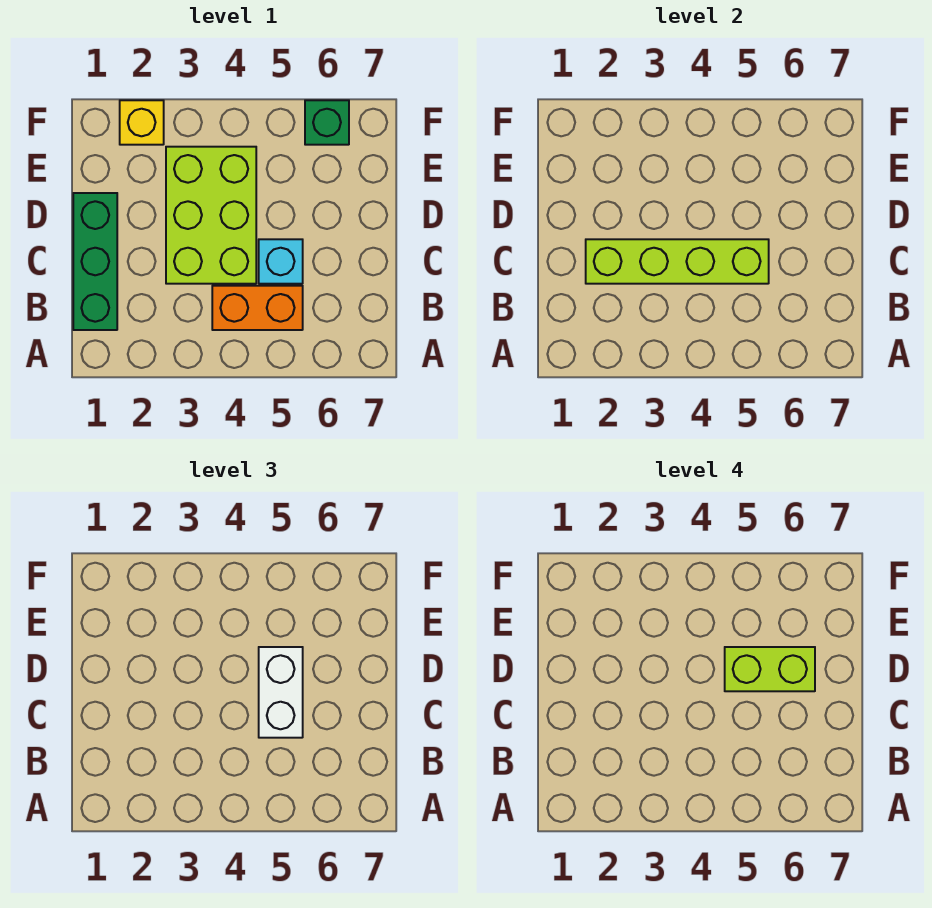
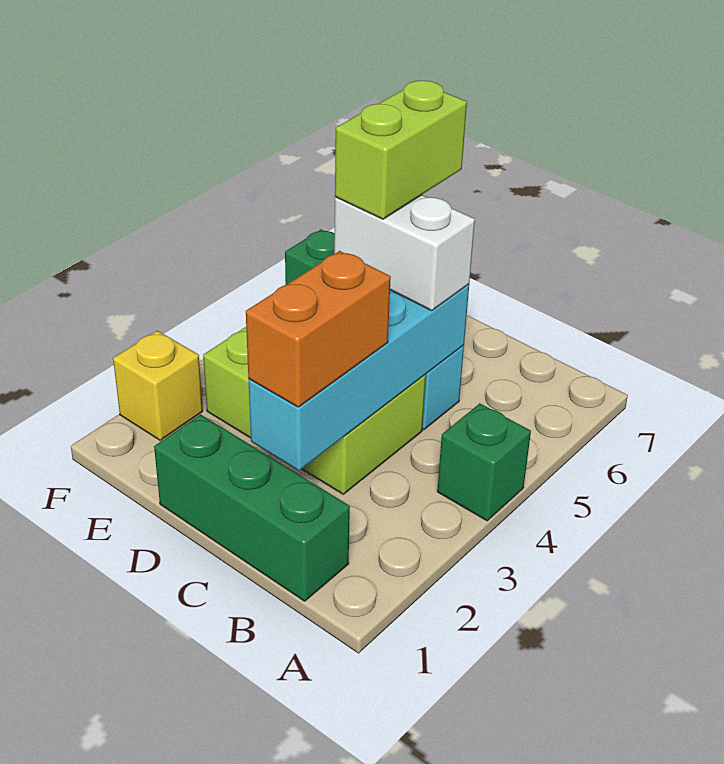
none -> green brick A4 level 1
orange brick B4:B5 level 1 -> orange brick C2:C3 level 3
lime brick C2:C5 level 2 -> cyan brick C2:C5 level 2

